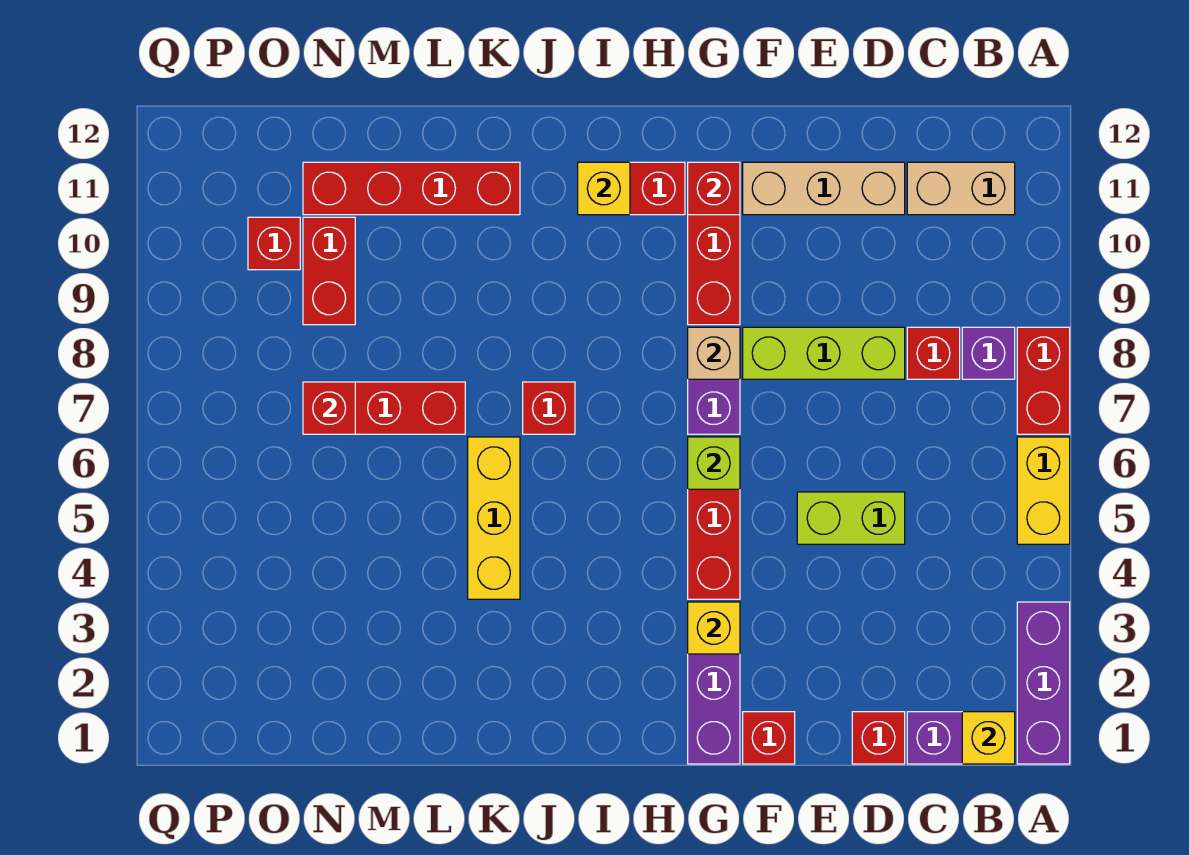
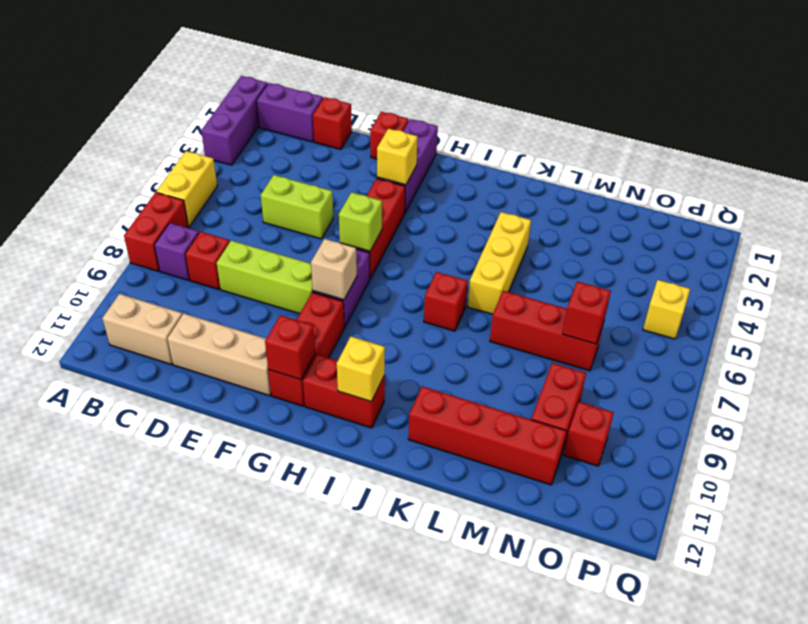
yellow brick B1 level 2 -> yellow brick P5 level 1

